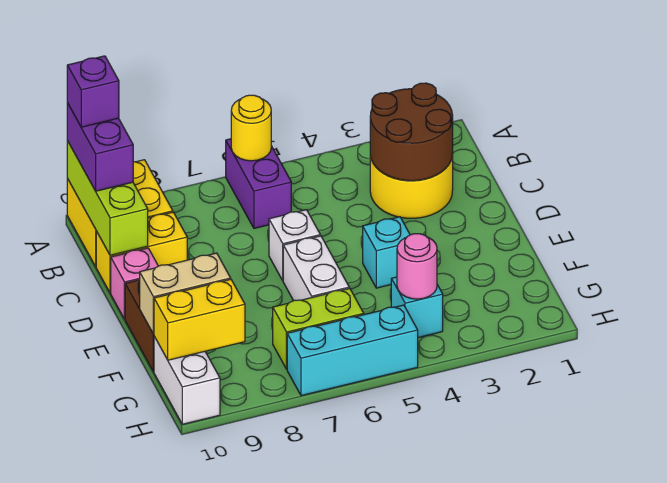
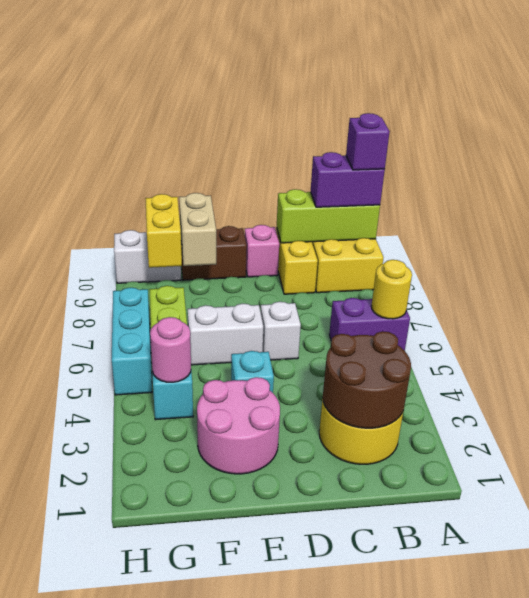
none -> pink round brick E2:F3 level 1

